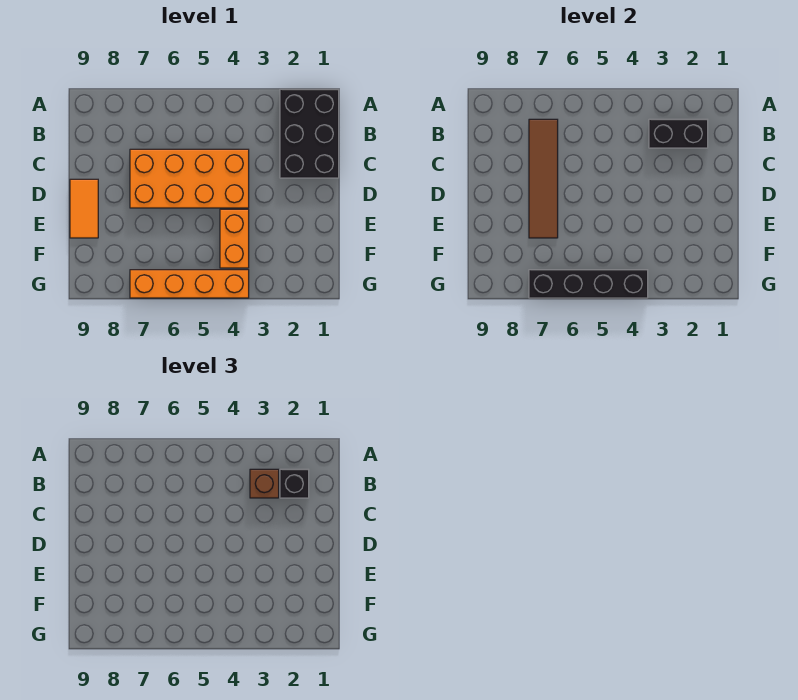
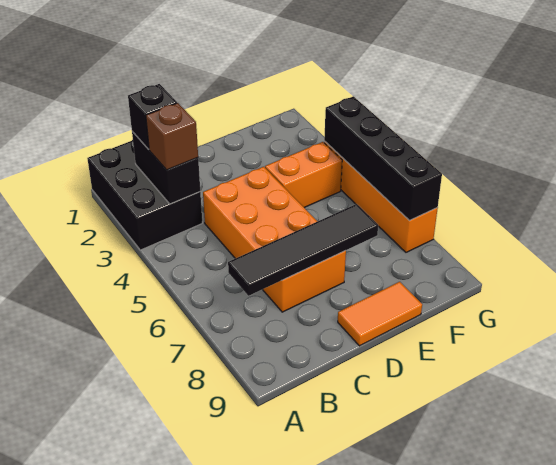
black brick A1:C2 level 1 -> black brick A1:B3 level 1
brown tile B7:E7 level 2 -> black tile B7:E7 level 2

